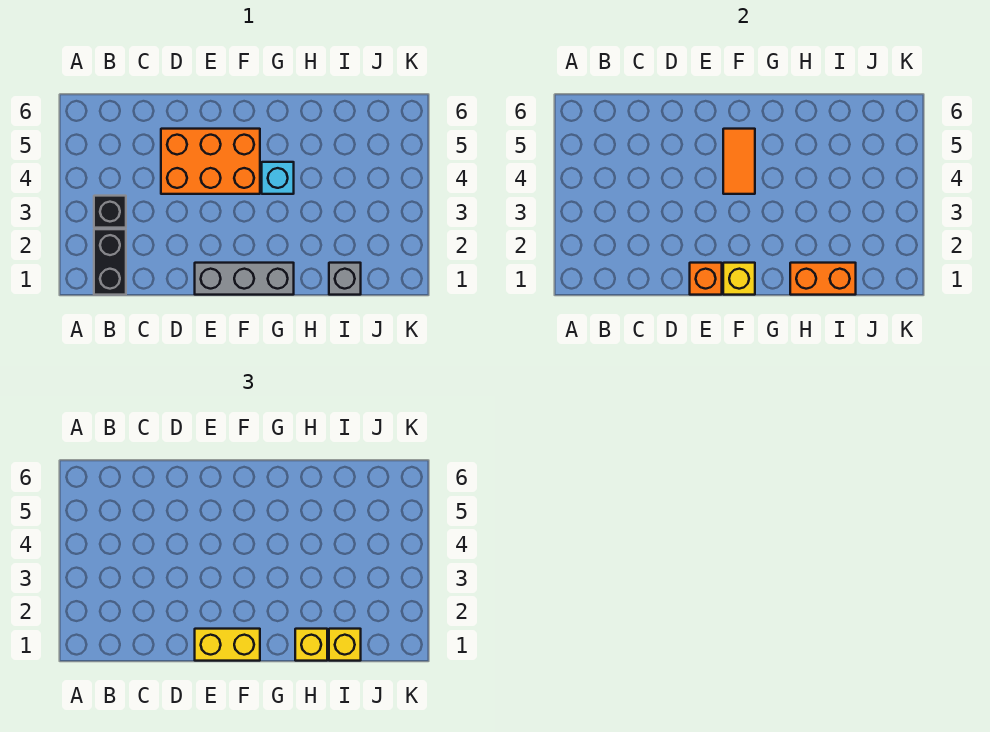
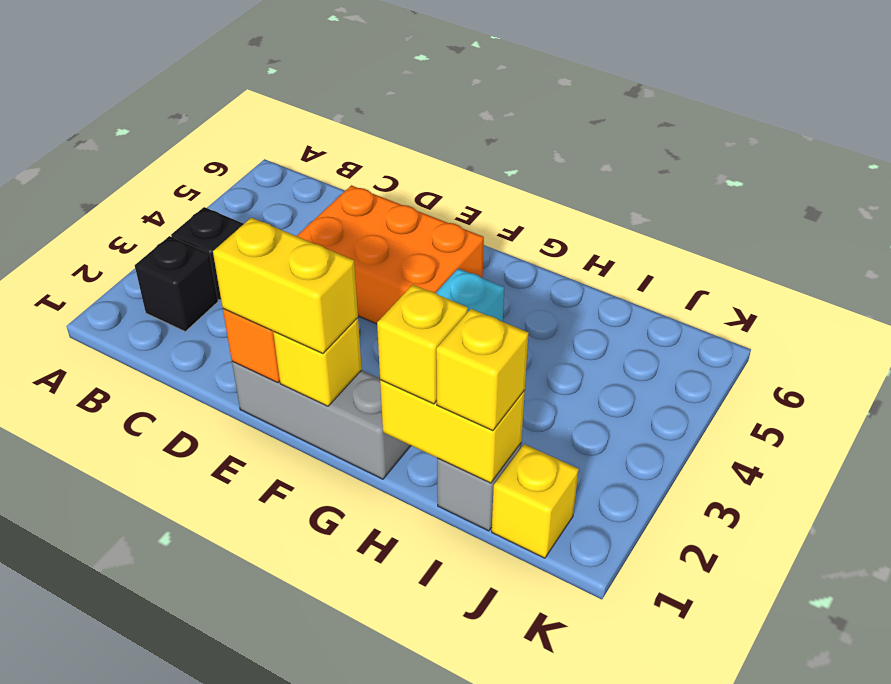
black brick B1:B2 level 1 -> black brick B2 level 1
orange tile F4:F5 level 2 -> none
orange brick H1:I1 level 2 -> yellow brick H1:I1 level 2
none -> yellow brick J1 level 1

